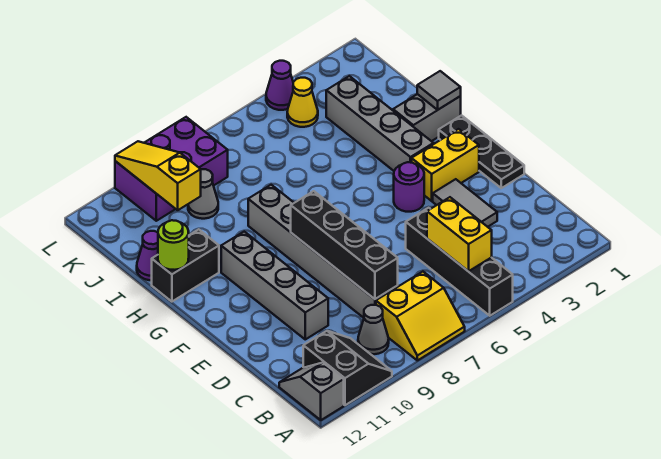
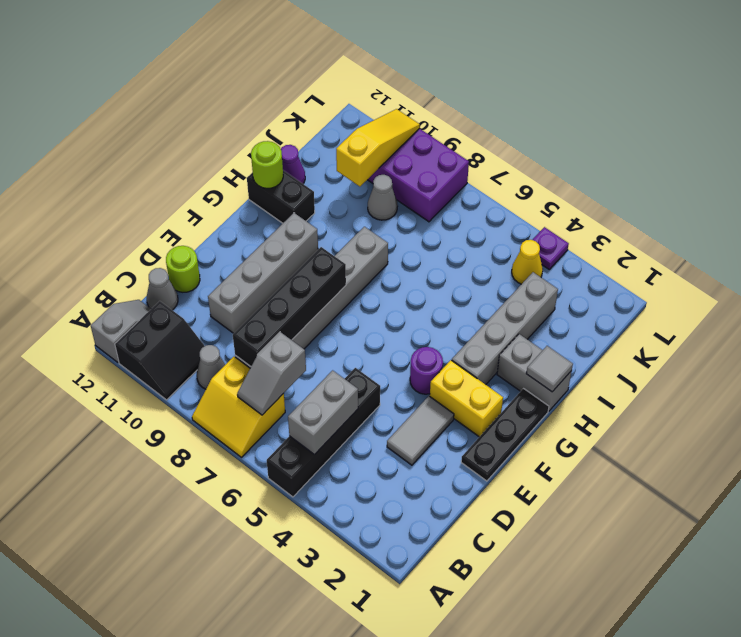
yellow brick B5:C5 level 2 -> grey brick B5:C5 level 2
none -> grey slope B7:C7 level 2 top C
none -> grey cone C12 level 1
none -> lime round brick D12 level 1
purple cone L4 level 1 -> purple plate L4 level 1

